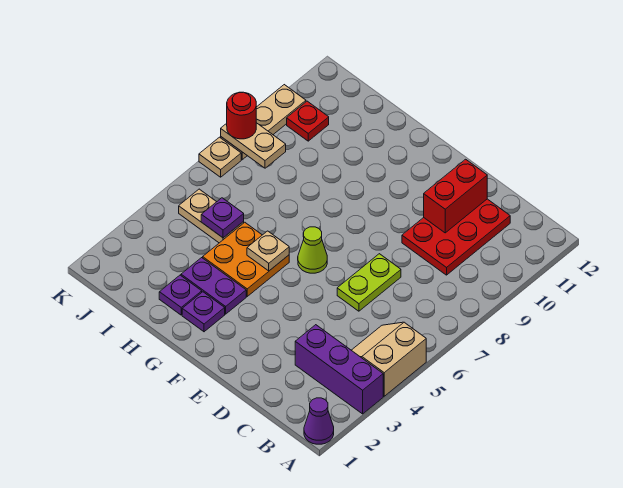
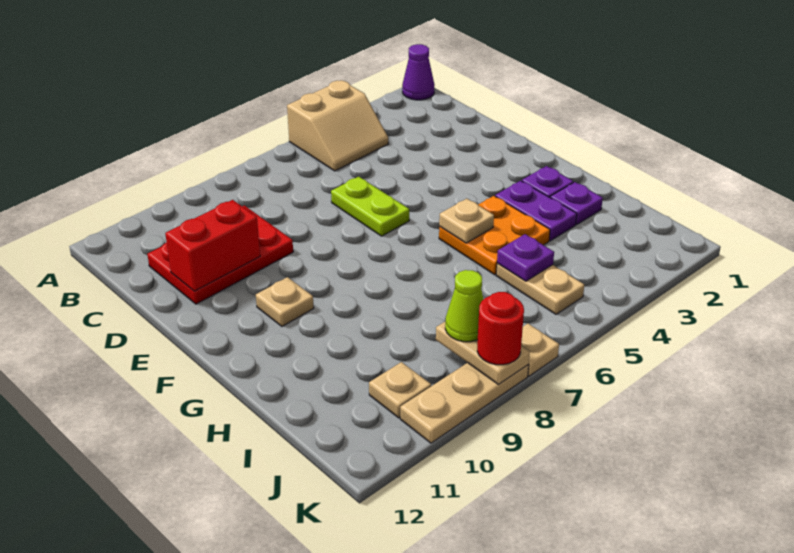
purple brick A3:C3 level 1 -> none
lime plate D6:D7 level 1 -> lime plate D6:E6 level 1
lime cone F6 level 1 -> lime cone J8 level 3
none -> tan plate F10 level 1
red plate J10 level 1 -> tan plate J10 level 1

